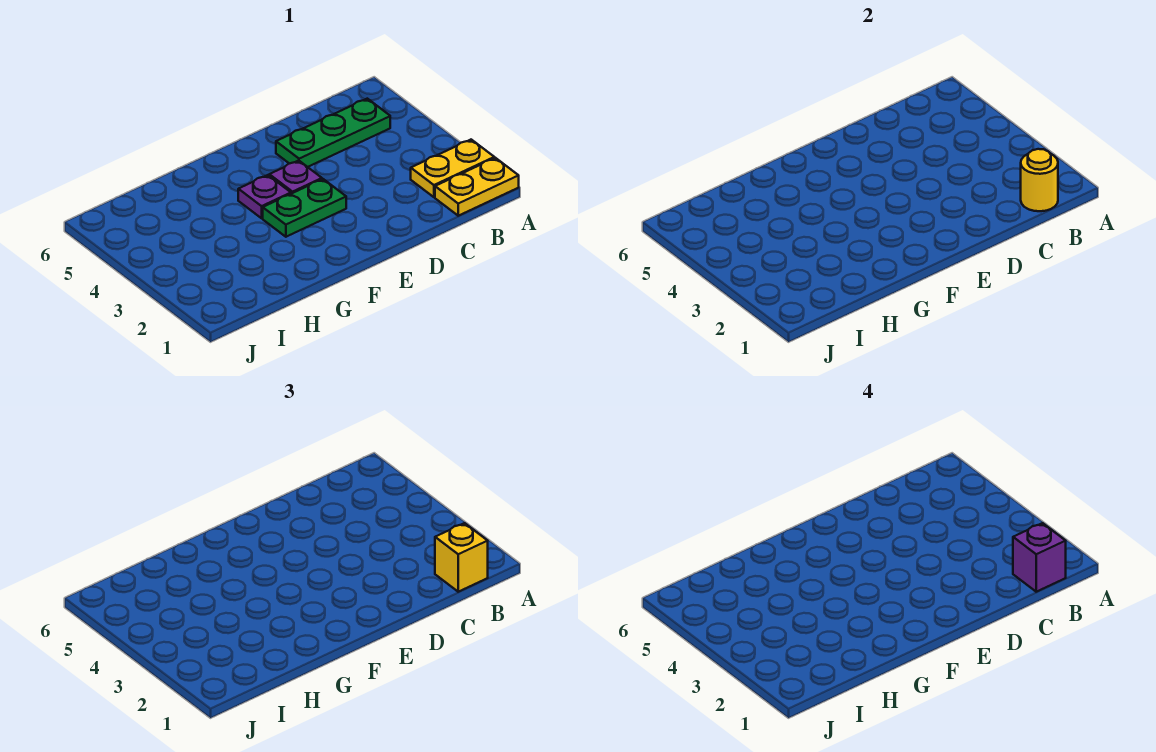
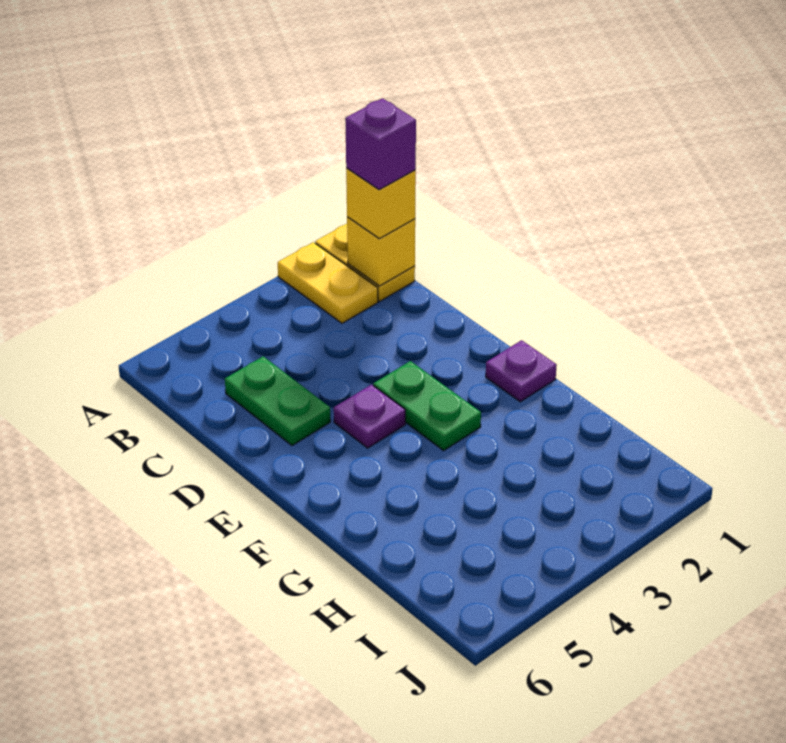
yellow round brick B1 level 2 -> yellow brick B1 level 2
green plate B5:D5 level 1 -> green plate C5:D5 level 1
purple plate F4 level 1 -> purple plate F1 level 1

